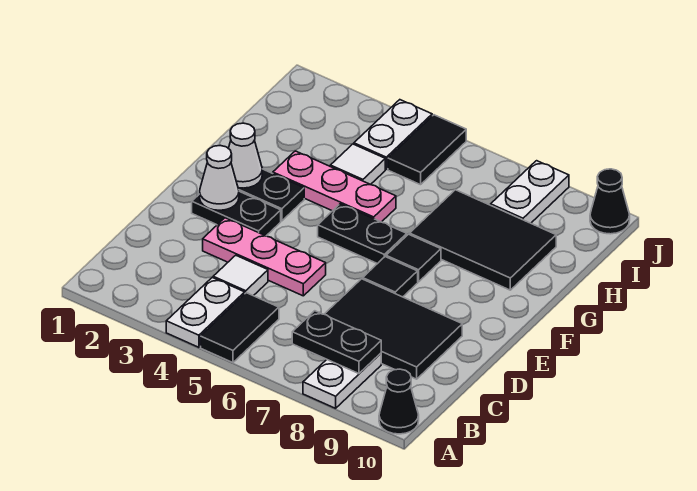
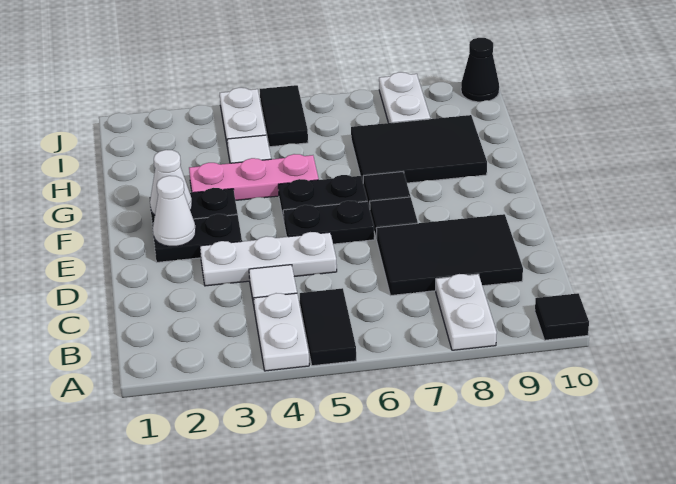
black cone A10 level 1 -> black tile A10 level 1
black plate B7:B8 level 2 -> black plate E5:E6 level 1
pink plate D3:D5 level 1 -> white plate D3:D5 level 1

